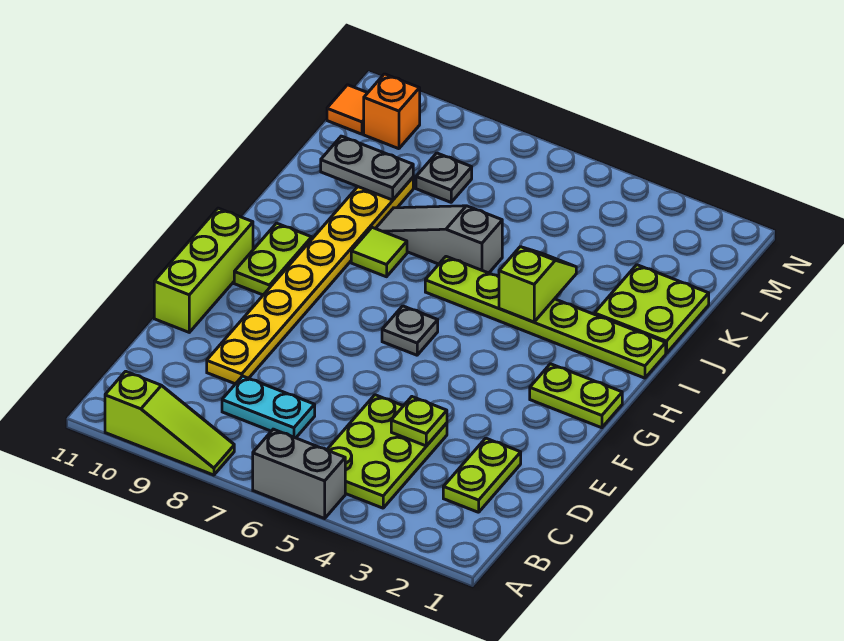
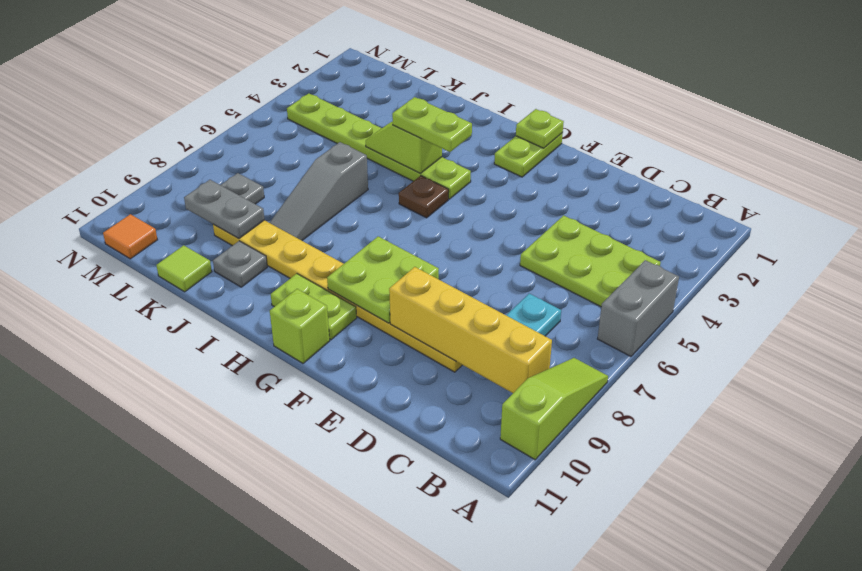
none -> yellow brick B9:E9 level 2
lime plate C2:D2 level 1 -> lime plate H4:I4 level 3
lime plate D4 level 2 -> lime plate G1 level 2
lime brick E11:G11 level 1 -> lime brick G11 level 1
grey plate G6 level 1 -> grey plate J10 level 1
none -> brown plate H5 level 1
lime plate I1:I6 level 1 -> lime plate H4:M4 level 1
lime tile I8 level 1 -> lime tile K11 level 1
lime plate J1:K2 level 1 -> lime plate F8:G9 level 2
grey plate K9:K10 level 2 -> grey plate K9:L9 level 2
orange brick M10 level 1 -> none

